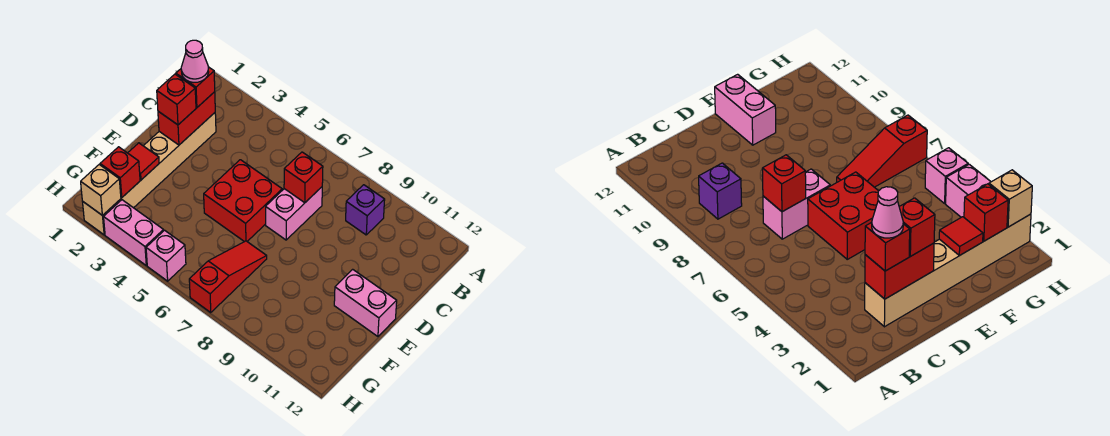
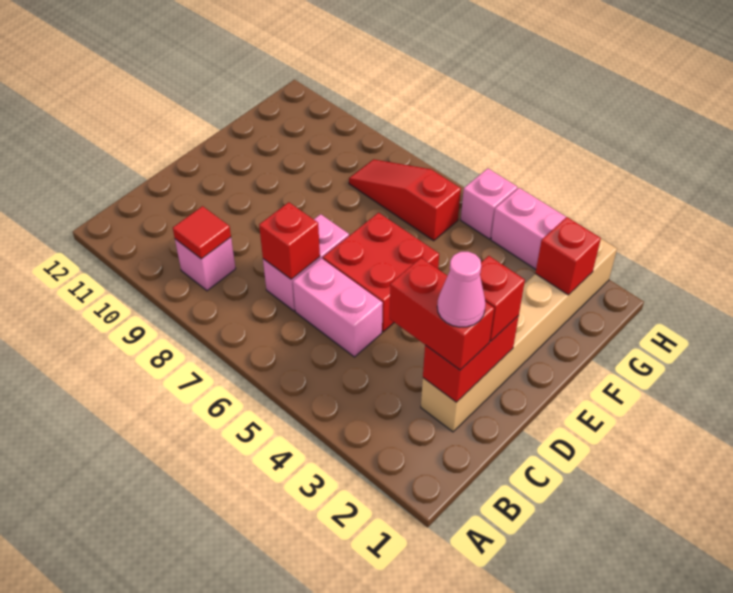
purple brick B9 level 1 -> pink brick B9 level 1
red brick C2 level 3 -> red brick C2:C3 level 3
pink brick E11:E12 level 1 -> pink brick C5:C6 level 1
red tile F2 level 2 -> red tile B9 level 2
red slope F7:H7 level 1 top H -> red slope G6:G8 level 1 top 6
tan brick H2 level 2 -> none

